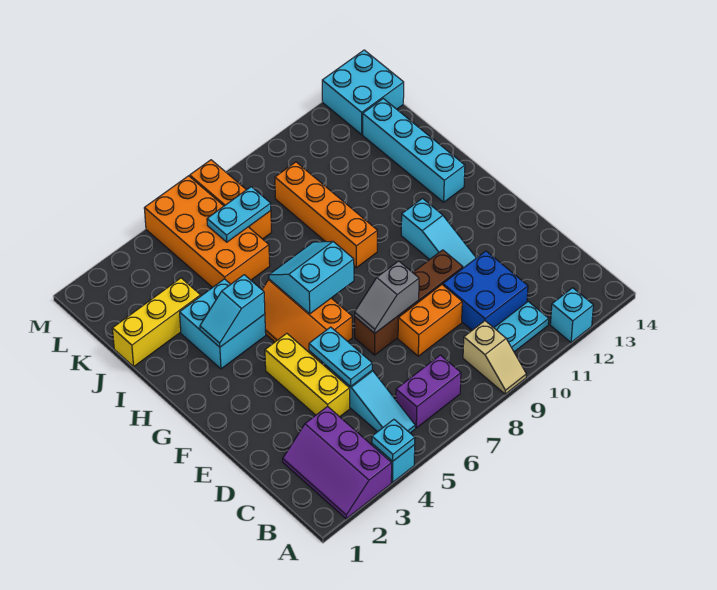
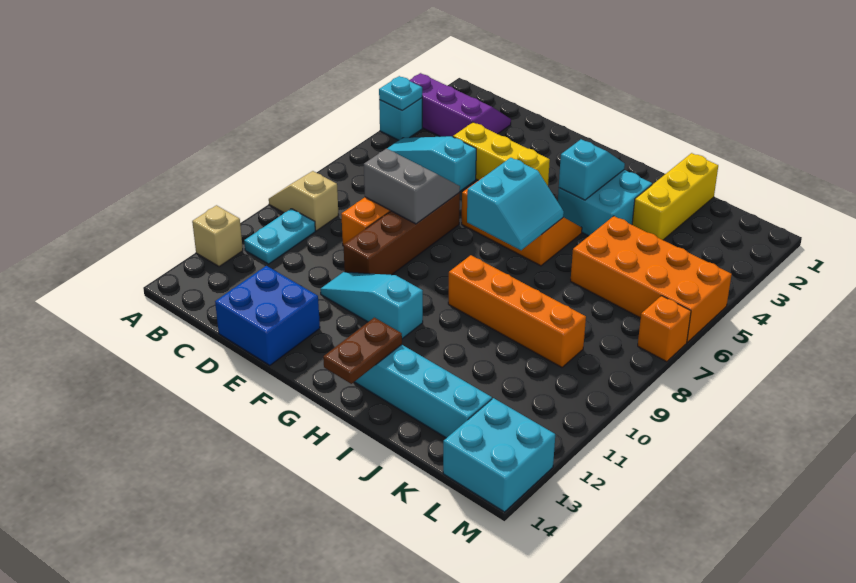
cyan brick A12 level 1 -> tan brick A12 level 1
purple brick B6:B7 level 1 -> none
blue brick C10:D11 level 1 -> blue brick D13:E14 level 1
cyan plate D5:E5 level 2 -> none
grey slope E7:E8 level 2 top 8 -> grey slope D7:E8 level 2 top 8
none -> brown plate H13:H14 level 2
cyan plate K6:K7 level 2 -> none
orange brick K7:M7 level 1 -> orange brick M7 level 1

